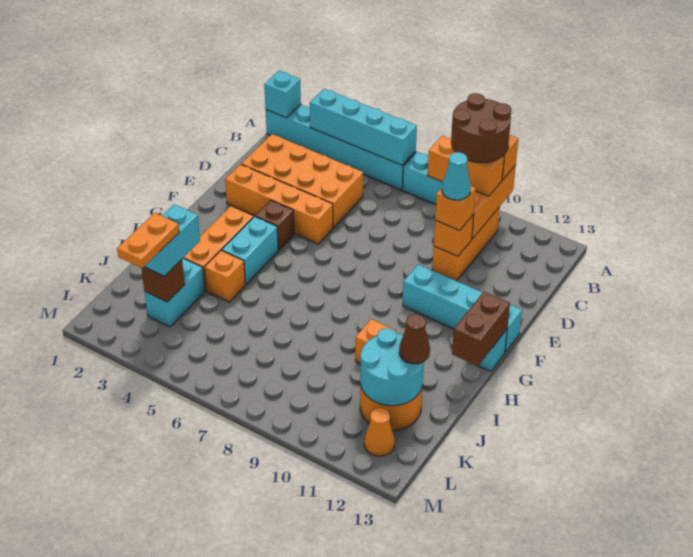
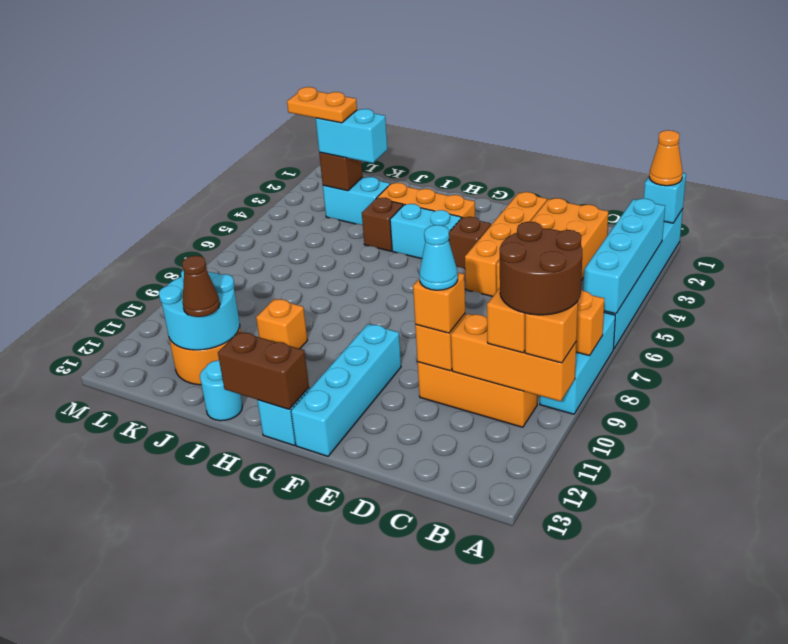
orange brick I4 level 1 -> brown brick I4 level 1
none -> cyan round brick I13 level 1
orange cone L12 level 1 -> orange cone A1 level 3

